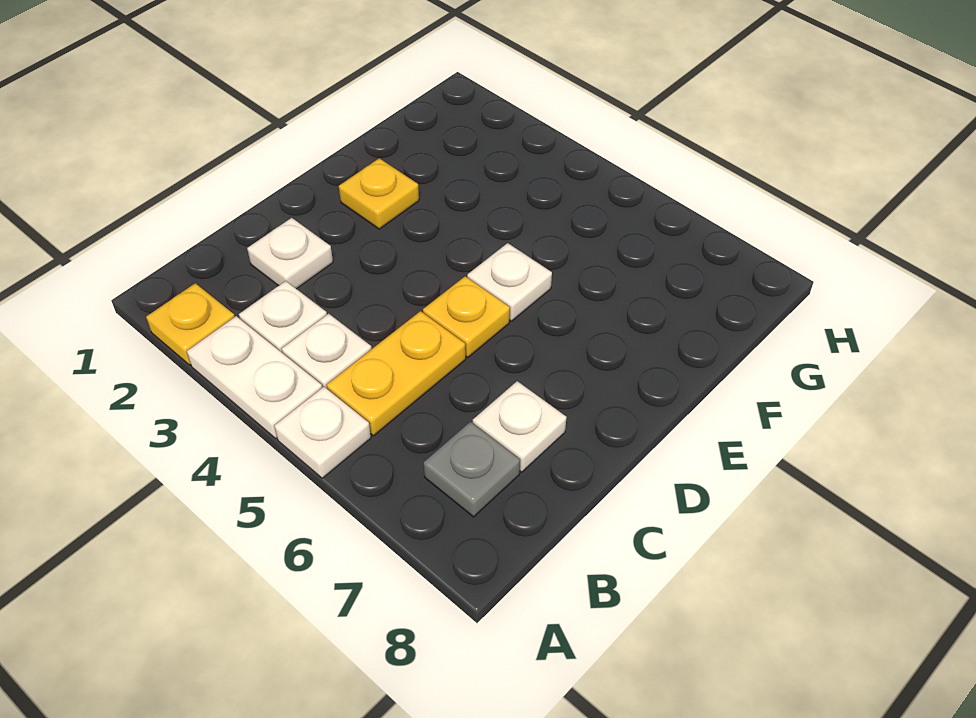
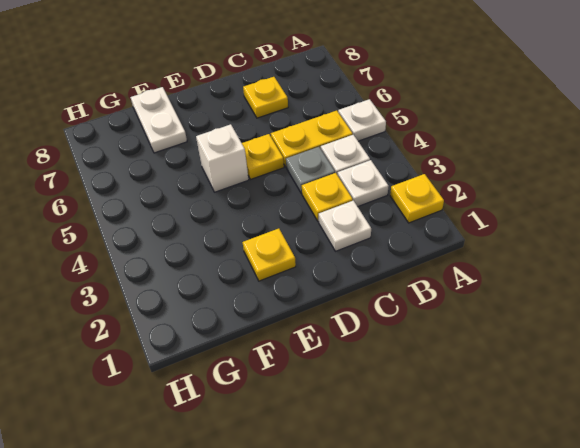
white plate A3:A4 level 1 -> white plate F7:F8 level 1
grey plate B7 level 1 -> grey plate C4 level 1
none -> yellow plate C3 level 1
white plate C7 level 1 -> yellow plate C7 level 1
white plate E5 level 1 -> white brick E5 level 1

